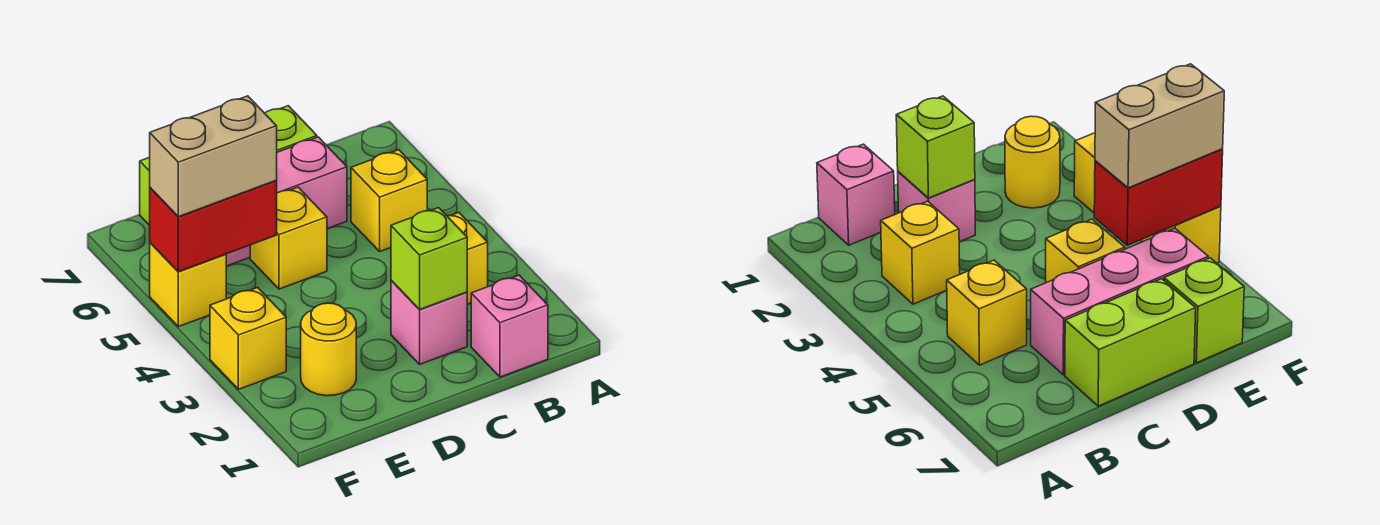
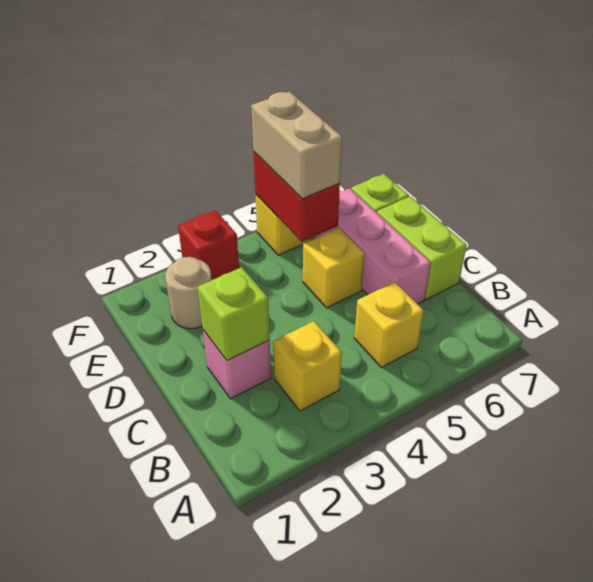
pink brick B1 level 1 -> none
yellow round brick E2 level 1 -> tan round brick E2 level 1
yellow brick F3 level 1 -> red brick F3 level 1

